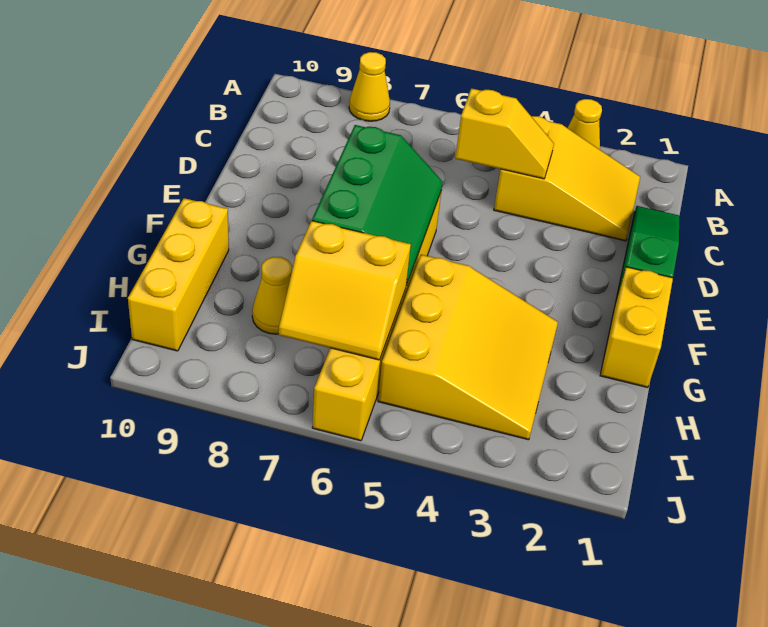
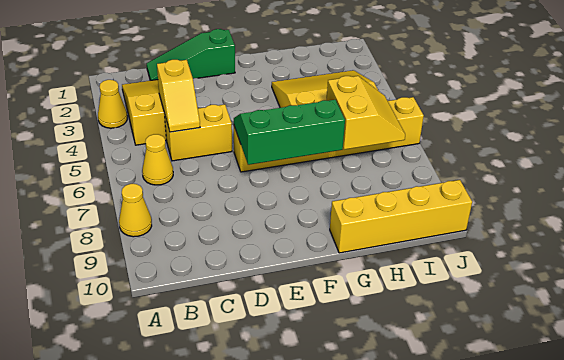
yellow slope C4:C5 level 2 top 5 -> yellow slope C4:C5 level 2 top 4
yellow brick F1:G1 level 1 -> yellow brick C5:D5 level 1
yellow brick G10:I10 level 1 -> yellow brick G10:J10 level 1
yellow cone H8 level 1 -> yellow cone B6 level 1

